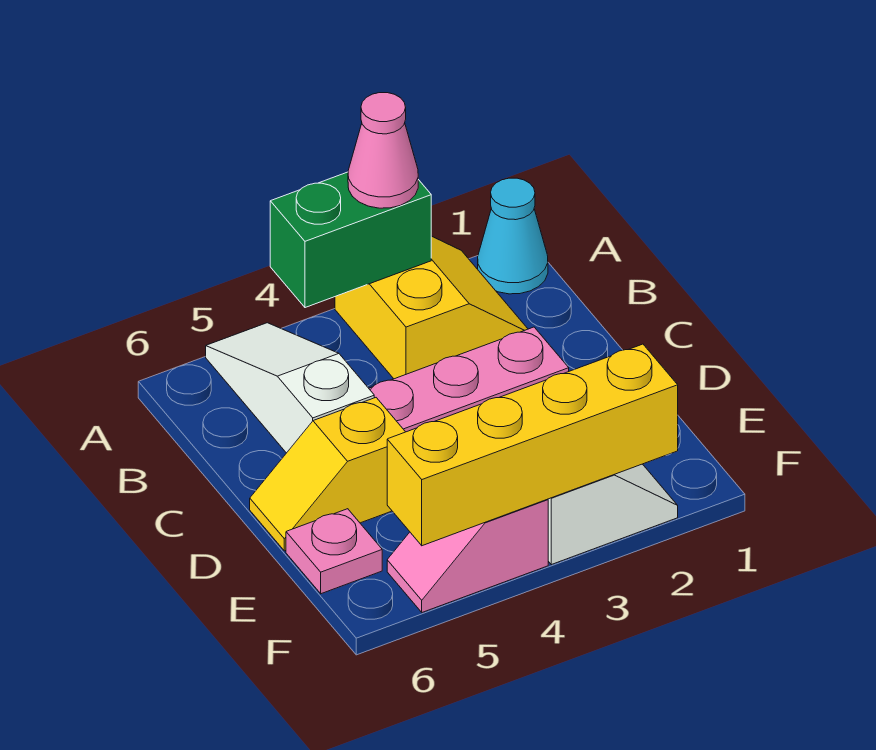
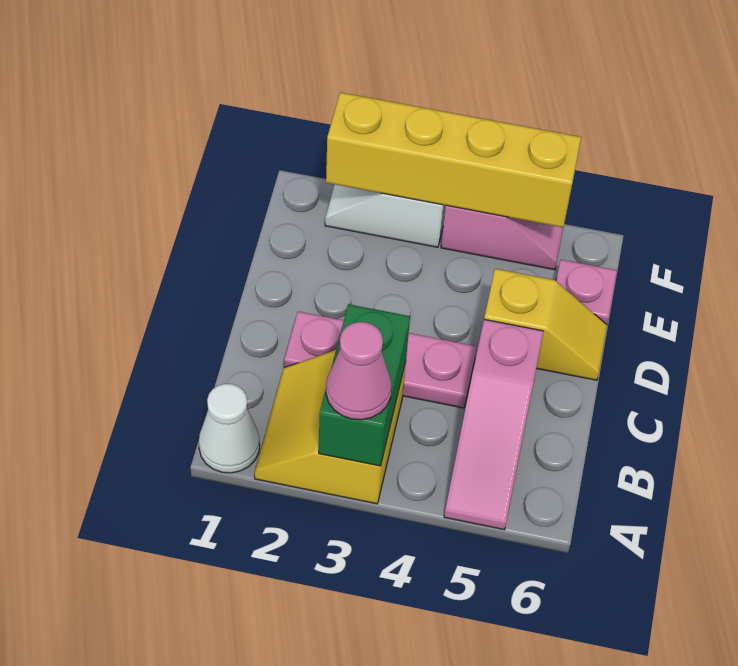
cyan cone A1 level 1 -> white cone A1 level 1
green brick A3:A4 level 2 -> green brick A3:B3 level 2
white slope A5:C5 level 1 top C -> pink slope A5:C5 level 1 top C

